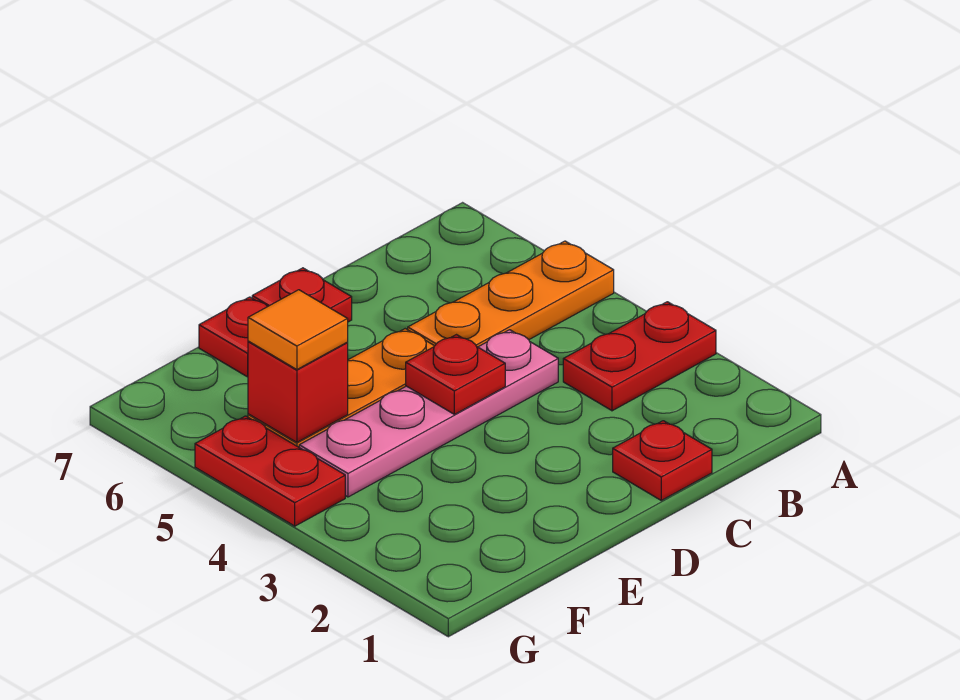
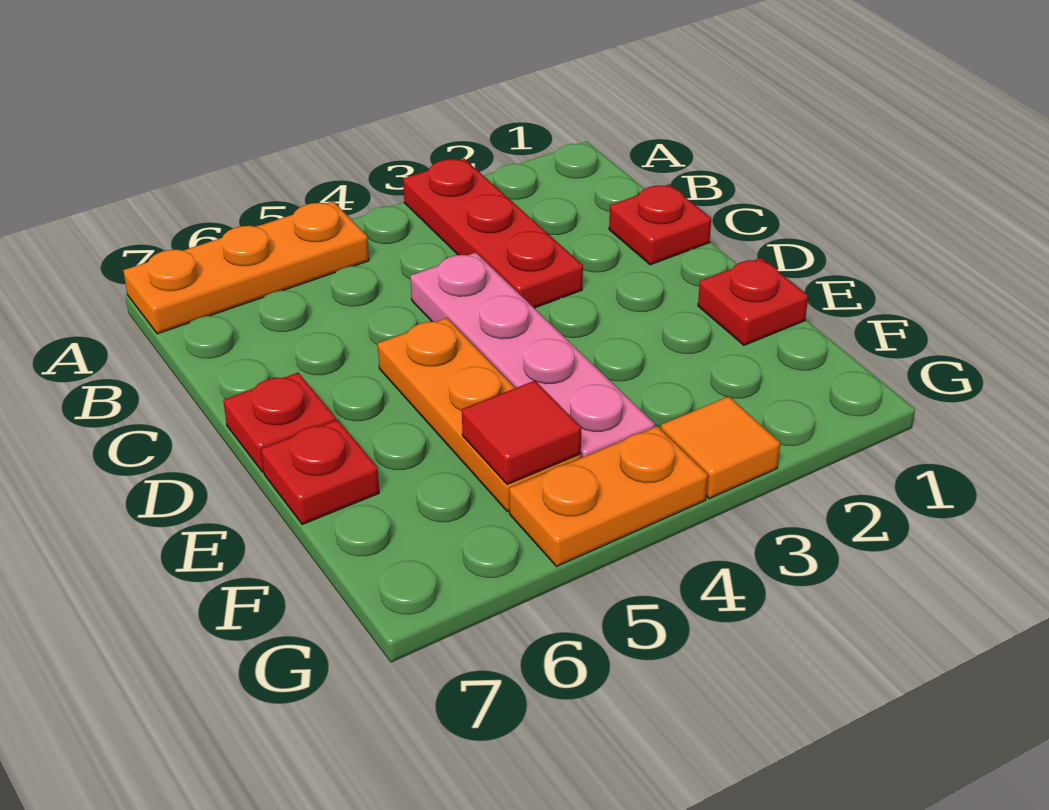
red plate A3:B3 level 1 -> red plate A3:C3 level 1
orange plate A5:C5 level 1 -> orange plate A5:A7 level 1
red plate D4 level 2 -> red plate E1 level 1
red brick F5 level 2 -> red tile F5 level 2
orange tile F5 level 3 -> orange tile G3 level 1
red plate G4:G5 level 1 -> orange plate G4:G5 level 1

